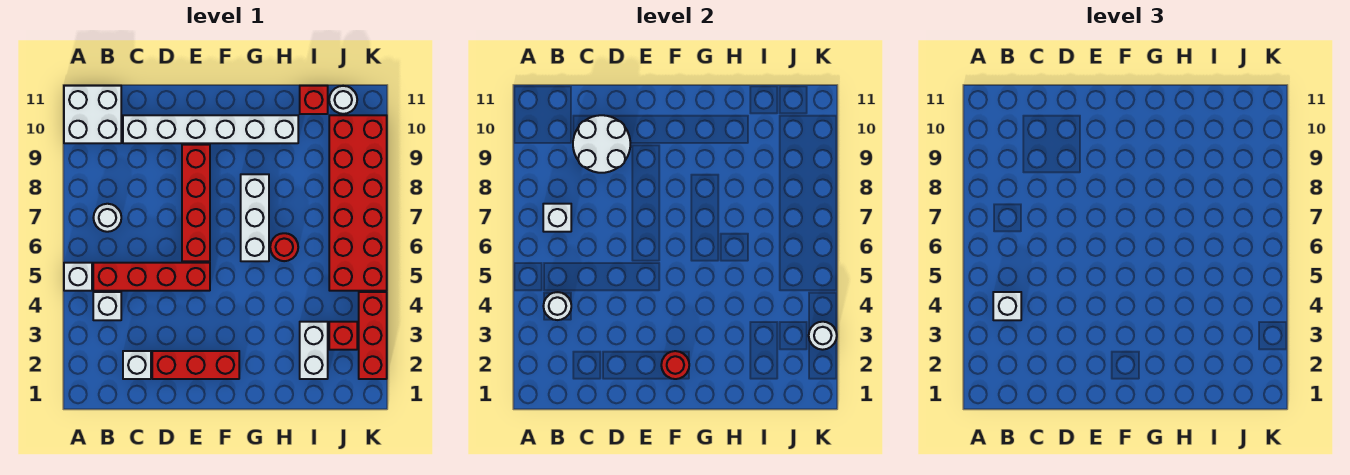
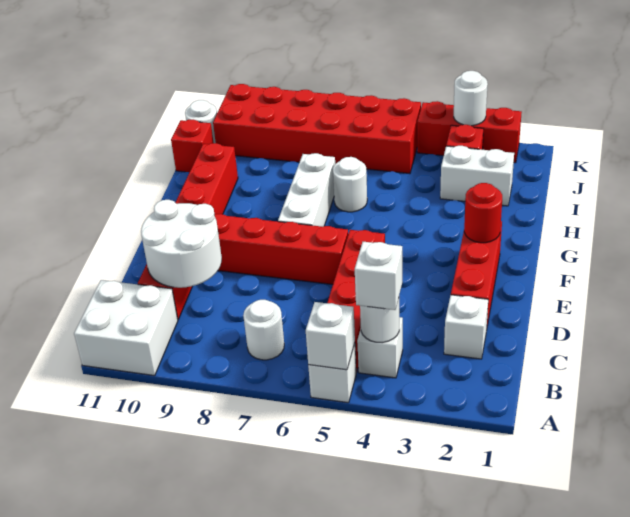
white brick B7 level 2 -> white brick A5 level 2
white brick C10:H10 level 1 -> red brick C10:H10 level 1
white brick G6:G8 level 1 -> white brick F7:H7 level 1
red round brick H6 level 1 -> white round brick H6 level 1

